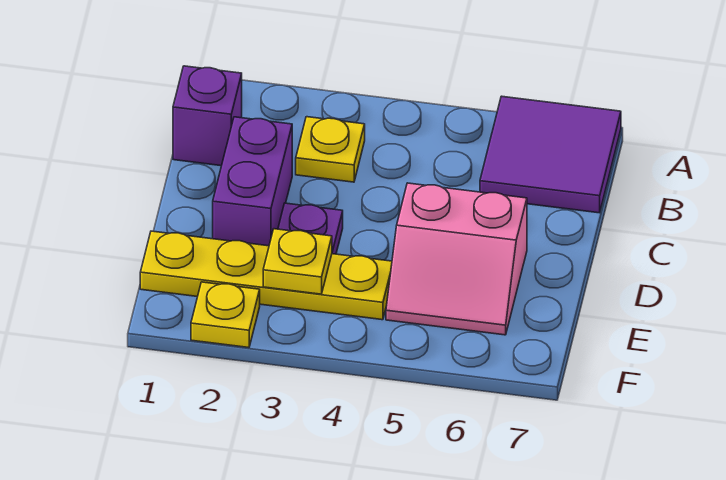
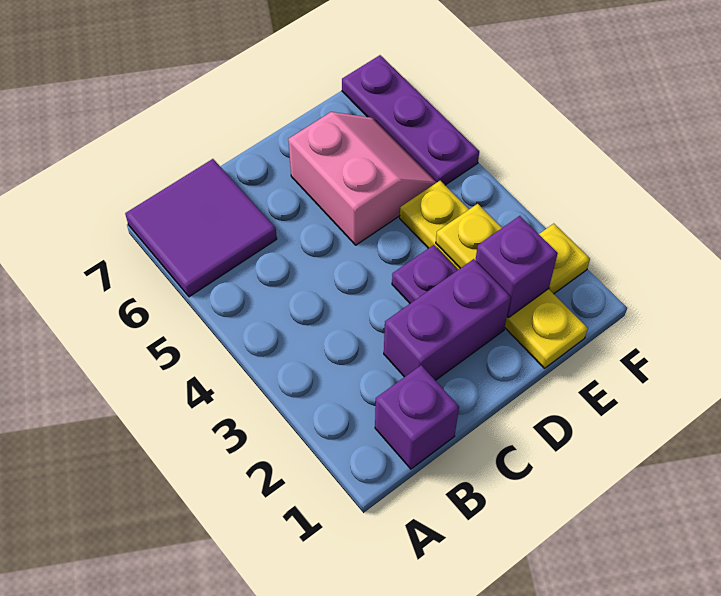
yellow plate B3 level 1 -> none
none -> purple brick E2 level 2
none -> purple plate F5:F7 level 1

